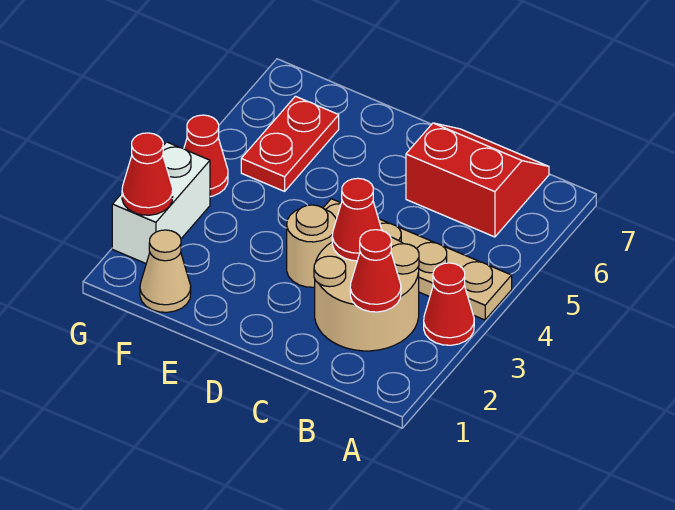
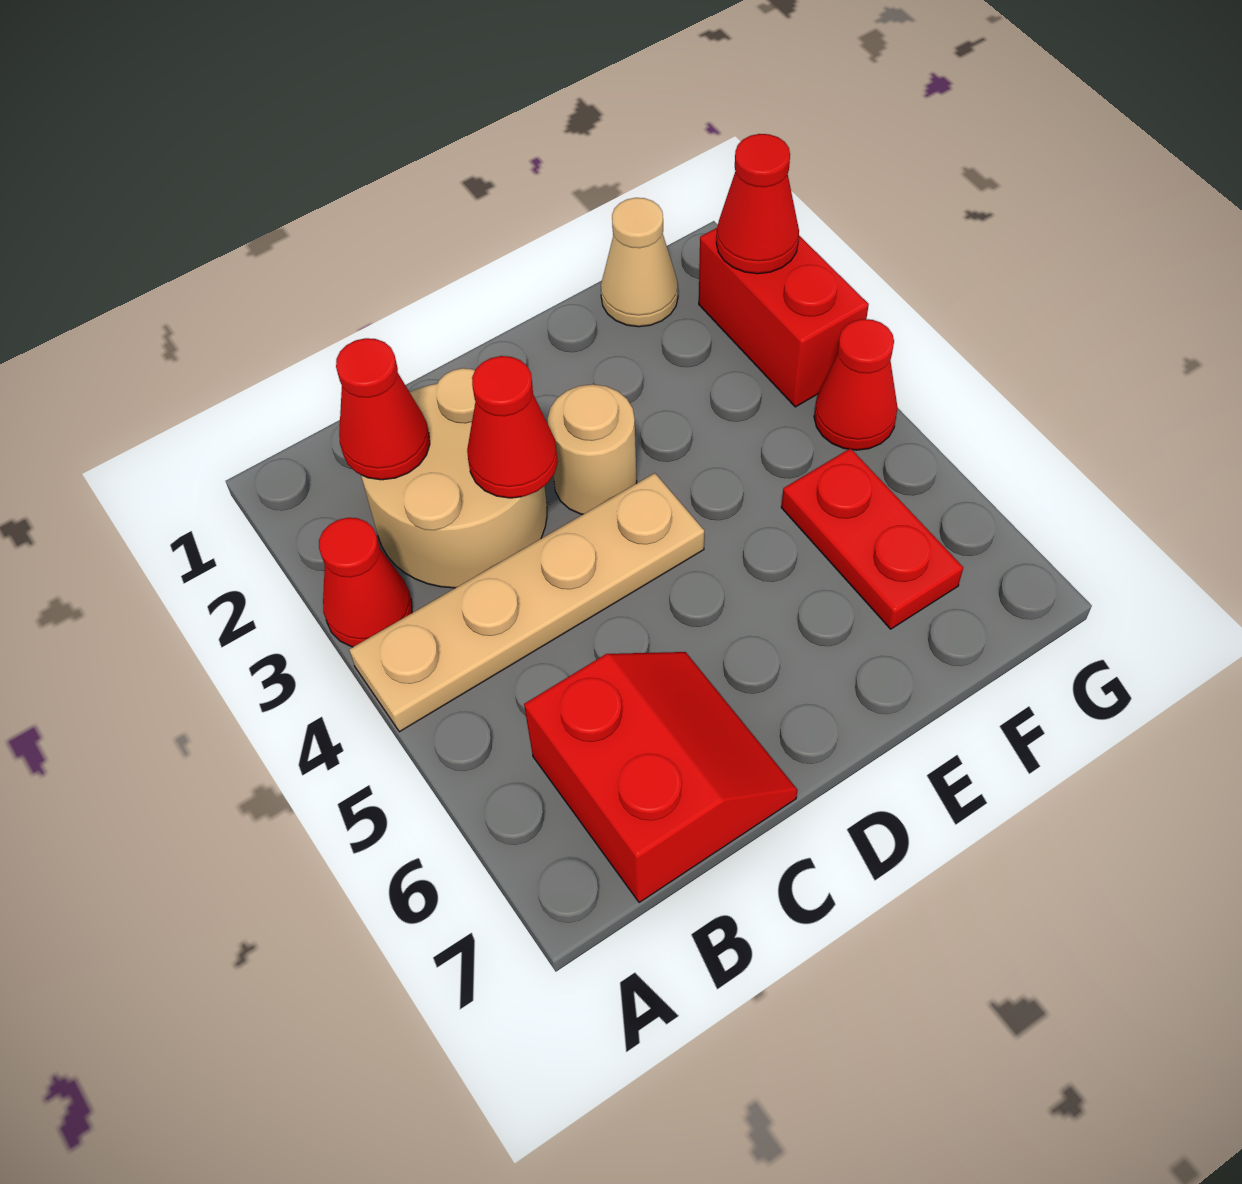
red slope B6:C7 level 1 top 6 -> red slope B6:C7 level 1 top B
white brick G2:G3 level 1 -> red brick G2:G3 level 1

